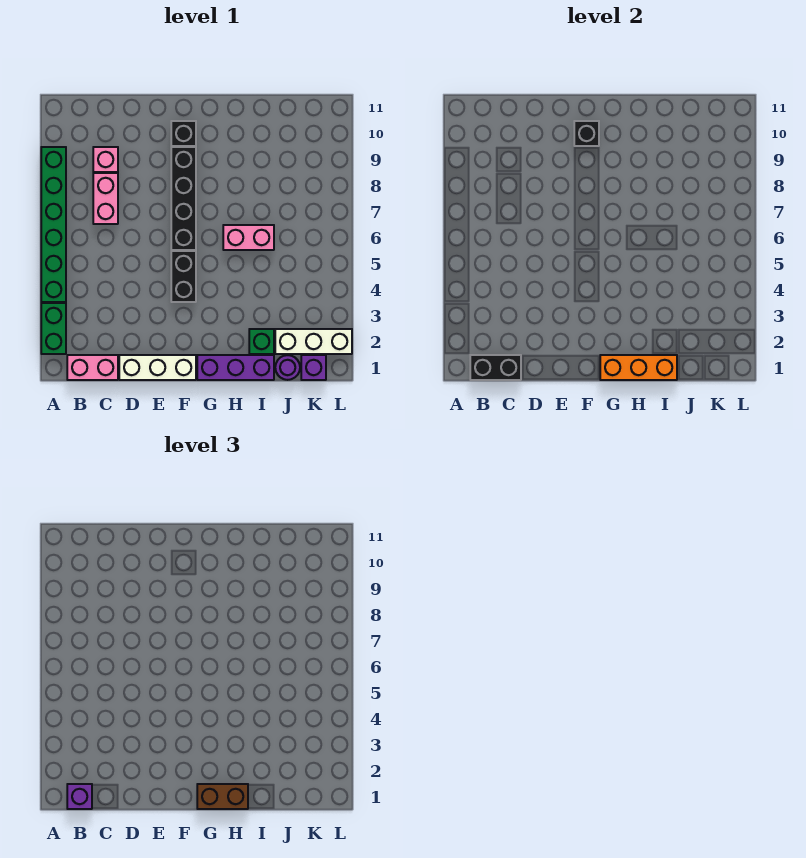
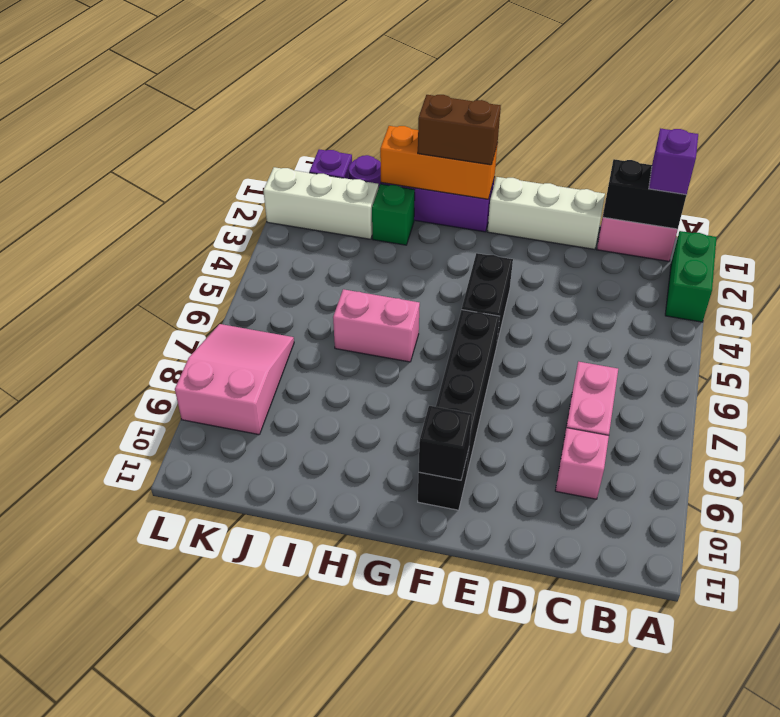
green brick A4:A9 level 1 -> none
none -> pink slope K7:L9 level 1 top 9

